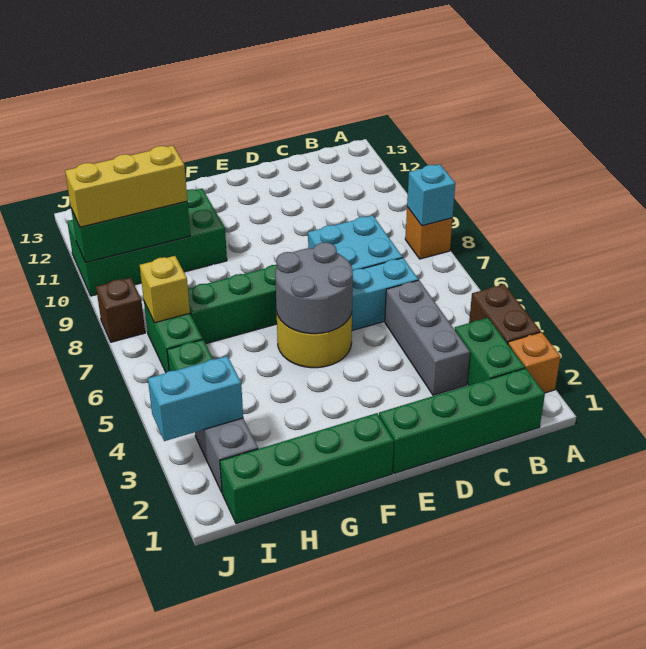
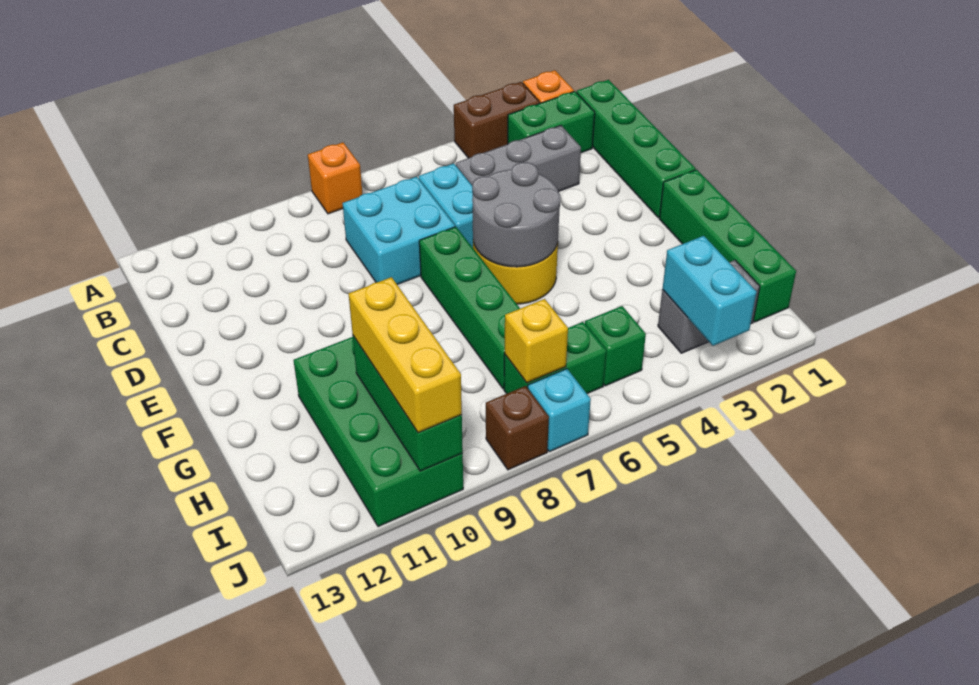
cyan brick A8 level 2 -> cyan brick J7 level 1

